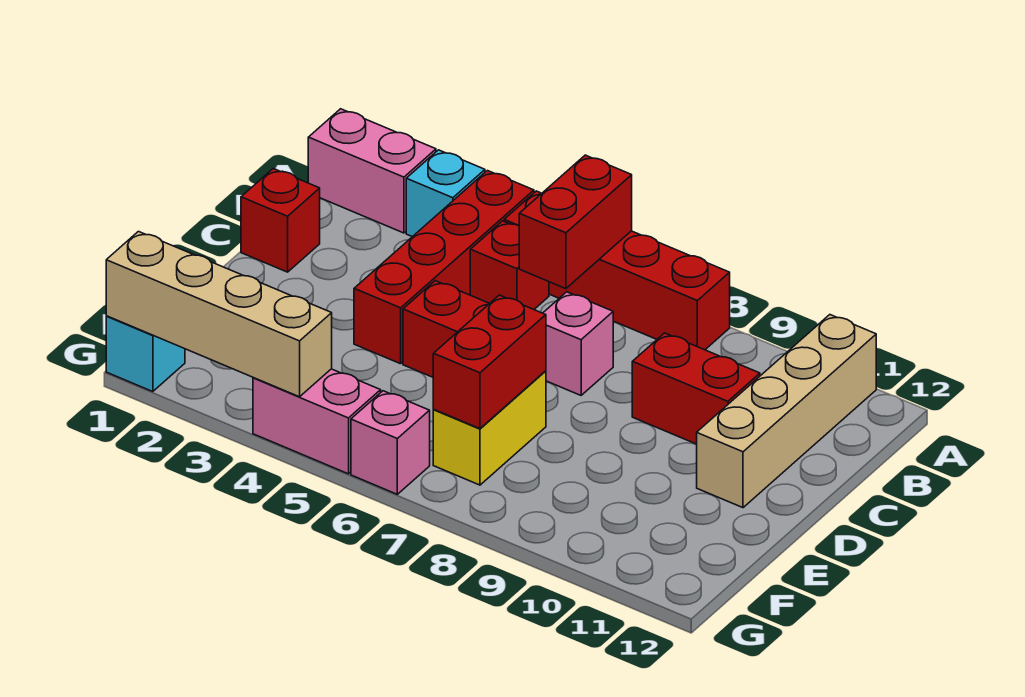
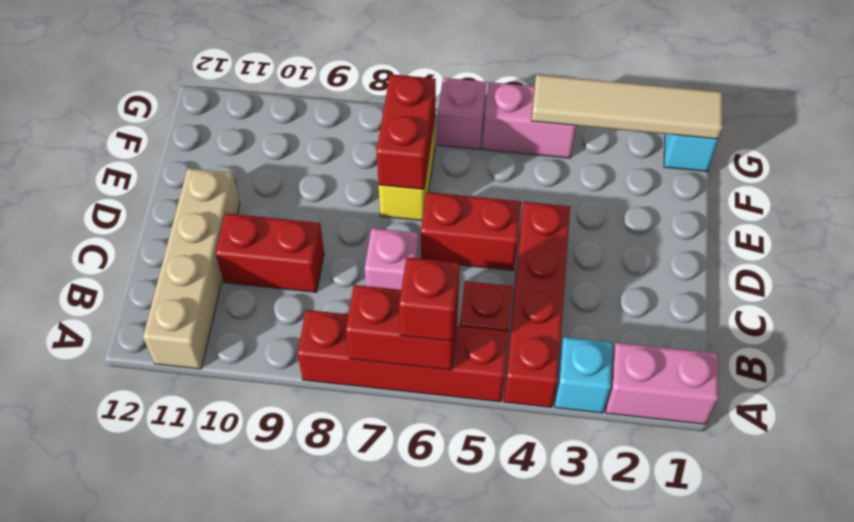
red brick A6:B6 level 2 -> red brick A6:A7 level 2
red brick C1 level 1 -> red brick A6 level 3
tan brick G1:G4 level 2 -> tan tile G1:G4 level 2

